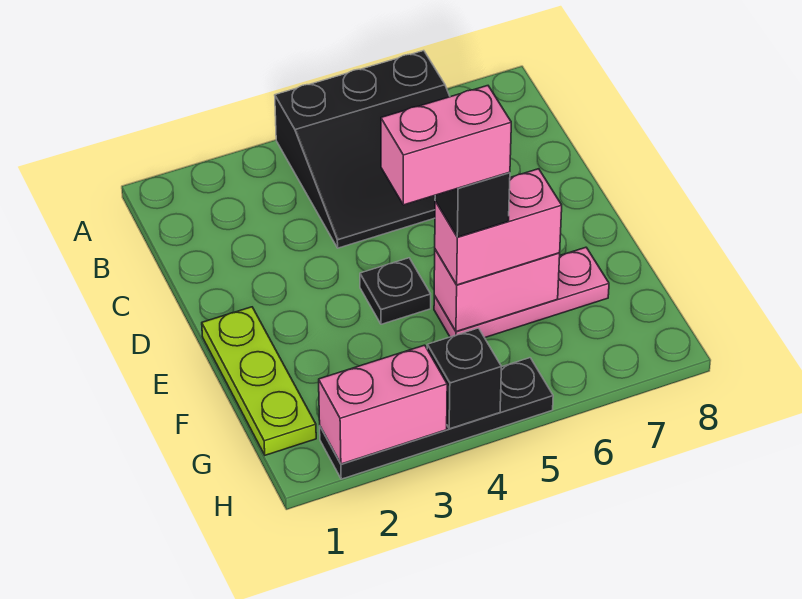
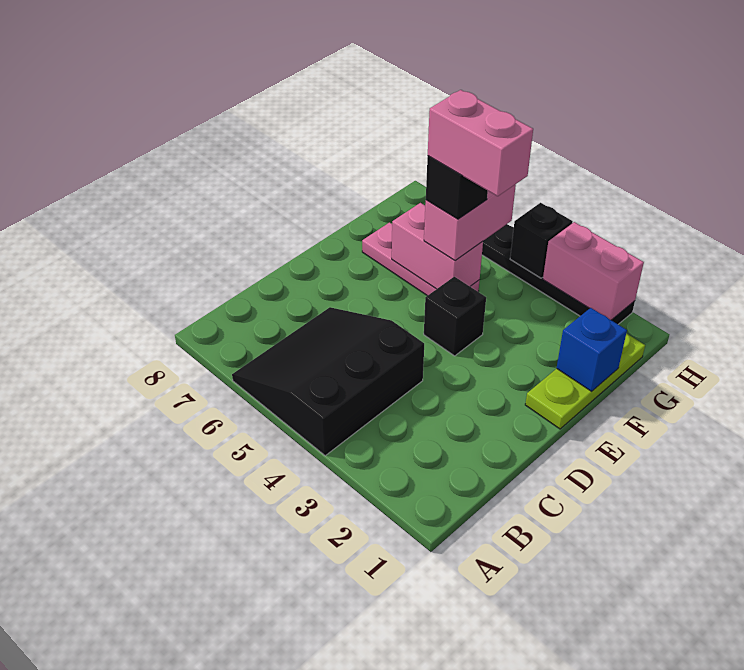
black slope A4:C6 level 1 top A -> black slope A4:C6 level 1 top 4
black plate E4 level 1 -> black brick E4 level 1
none -> blue brick F1 level 2
pink brick F5:F6 level 3 -> pink brick F5:G5 level 3

